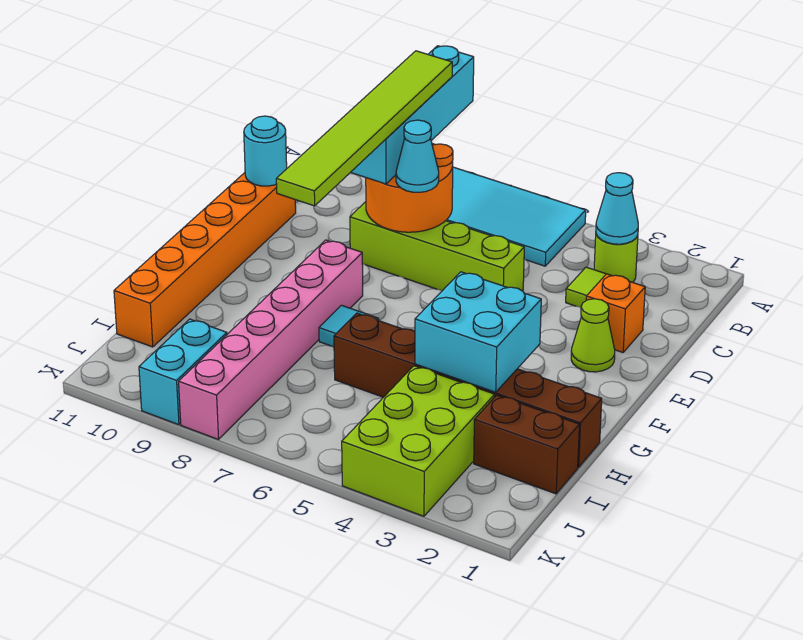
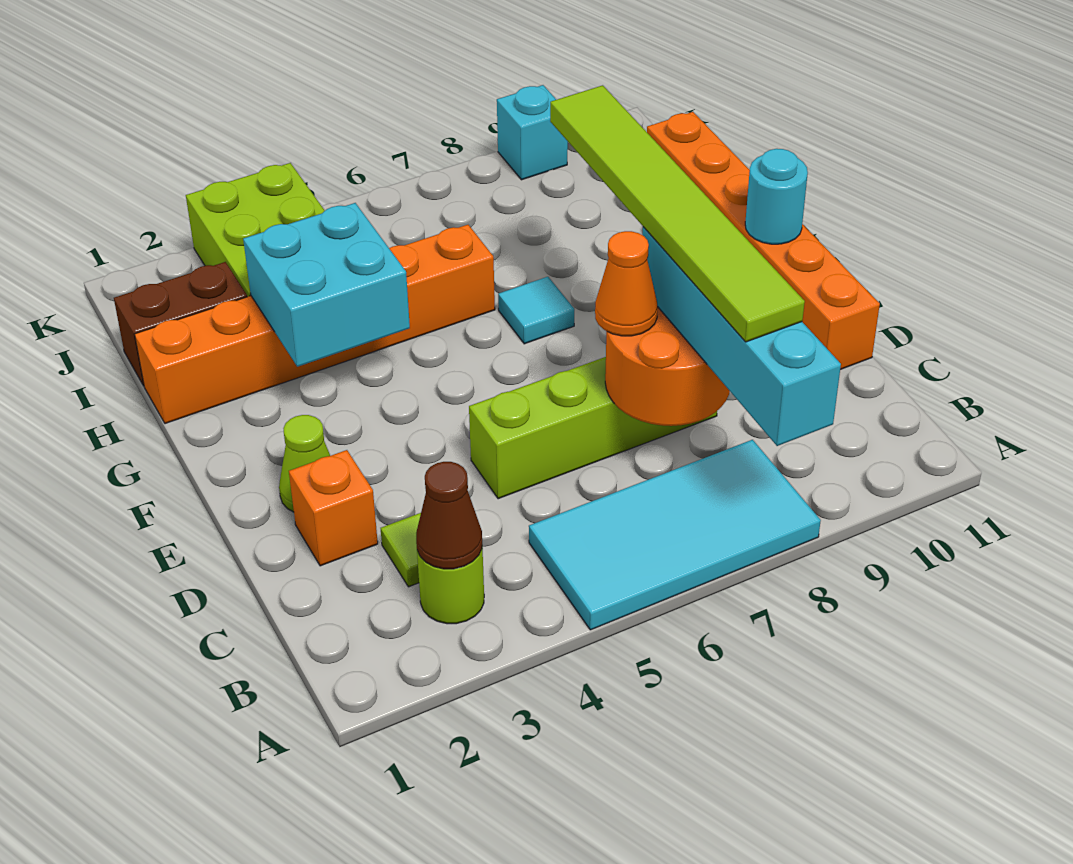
cyan cone B3 level 2 -> brown cone B3 level 2
cyan cone D7 level 3 -> orange cone D7 level 3
cyan round brick D11 level 2 -> cyan round brick F11 level 2
pink brick F8:K8 level 1 -> none
brown brick H1:H6 level 1 -> orange brick H1:H6 level 1
cyan brick J9:K9 level 1 -> cyan brick K9 level 1

